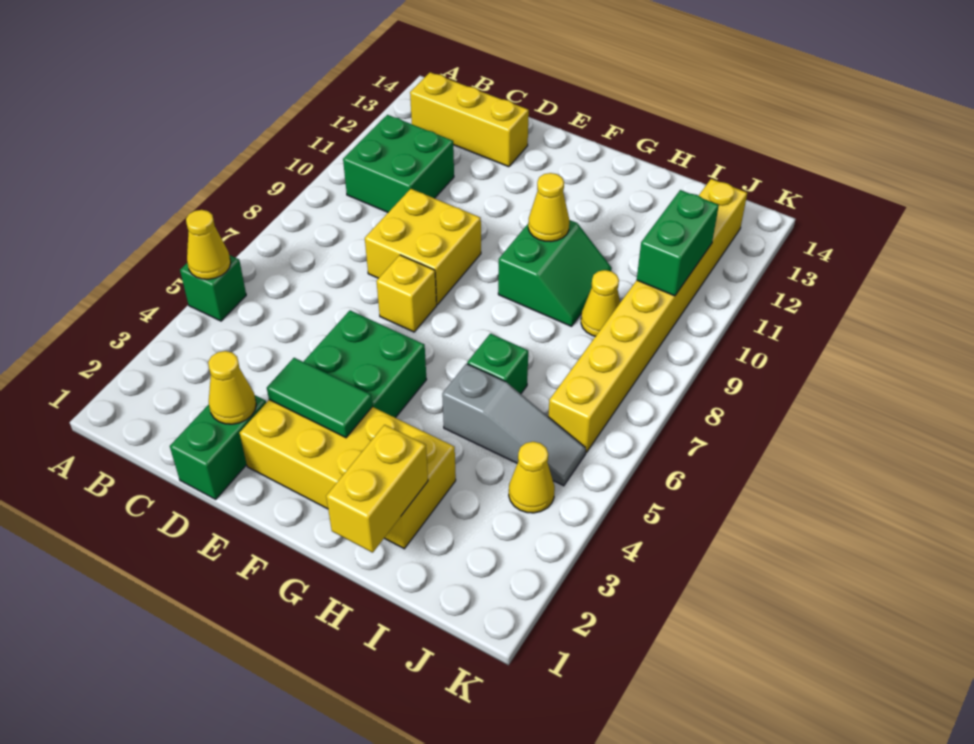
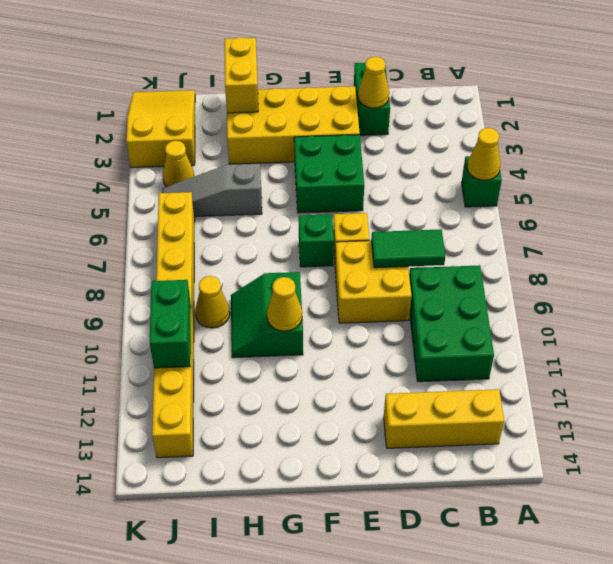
green brick B10:C11 level 1 -> green brick B9:C11 level 1
green tile E3:F3 level 2 -> green tile C8:D8 level 2
green brick H6 level 1 -> green brick F7 level 1
none -> yellow slope J1:K3 level 1 top 3

